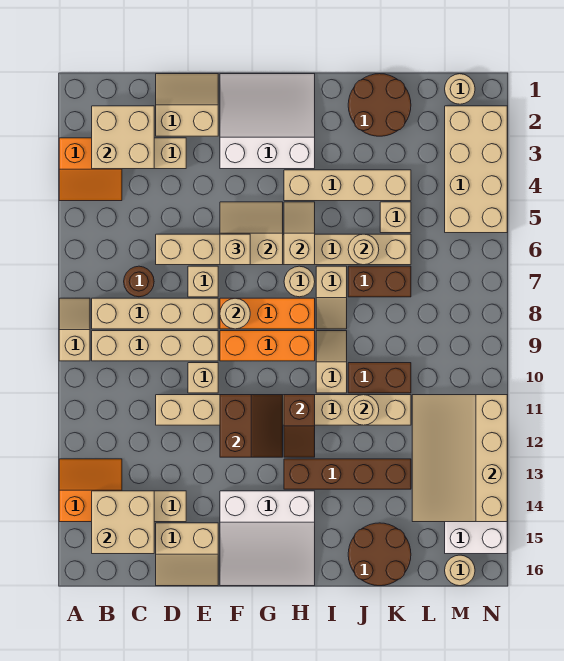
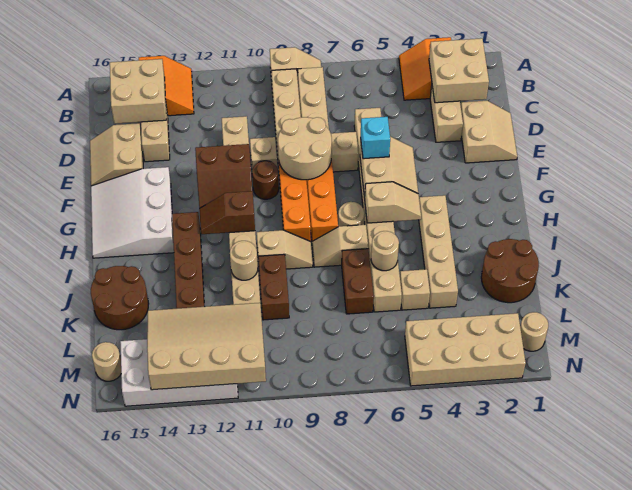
brown round brick C7 level 1 -> brown round brick F10 level 1
white slope F1:H3 level 1 top 3 -> none
tan brick F6 level 3 -> cyan brick F6 level 3
tan round brick F8 level 2 -> tan round brick E8:F9 level 2

